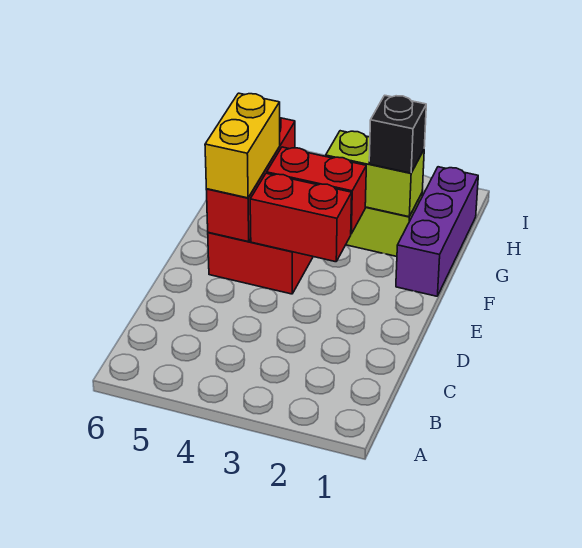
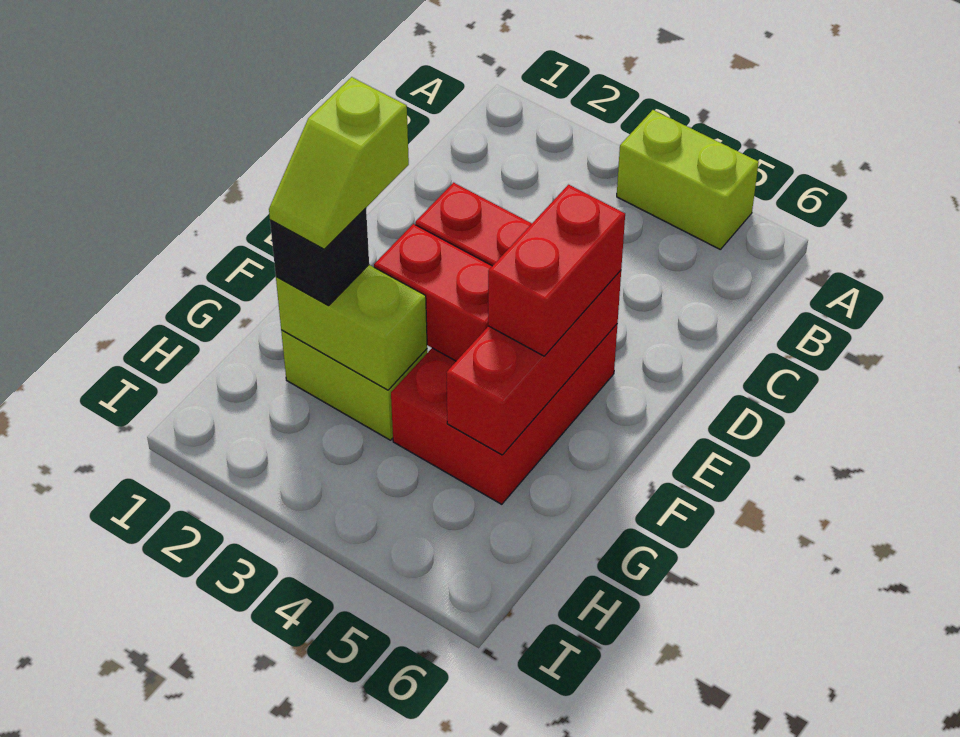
none -> lime brick A4:A5 level 1
yellow brick E5:F5 level 3 -> red brick E5:F5 level 3
purple brick F1:H1 level 1 -> none
none -> lime slope F2:G2 level 4 top F

